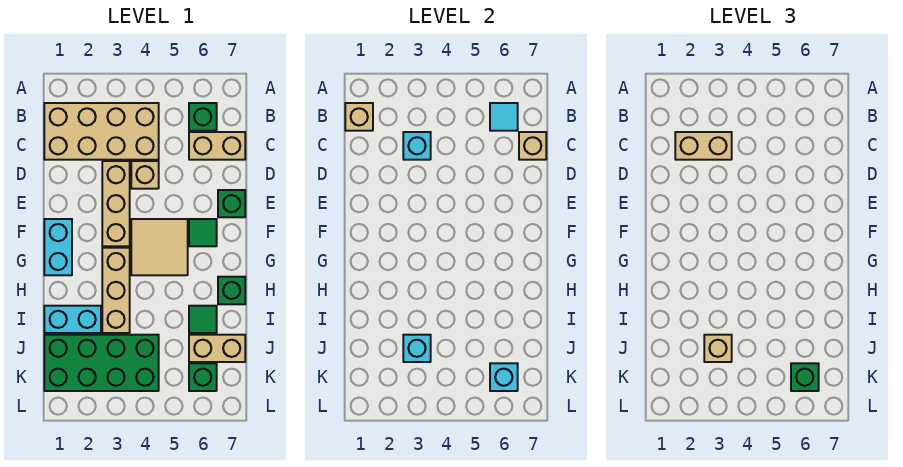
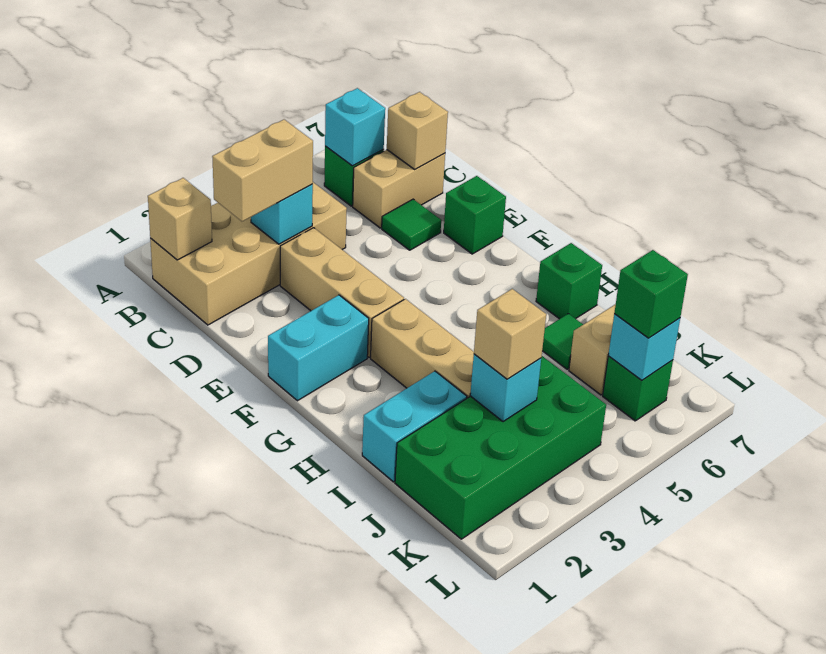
cyan tile B6 level 2 -> cyan brick B6 level 2
tan brick D4 level 1 -> none
cyan brick F1:G1 level 1 -> cyan brick F1:F2 level 1
tan tile F4:G5 level 1 -> none
green tile F6 level 1 -> green tile D6 level 1

